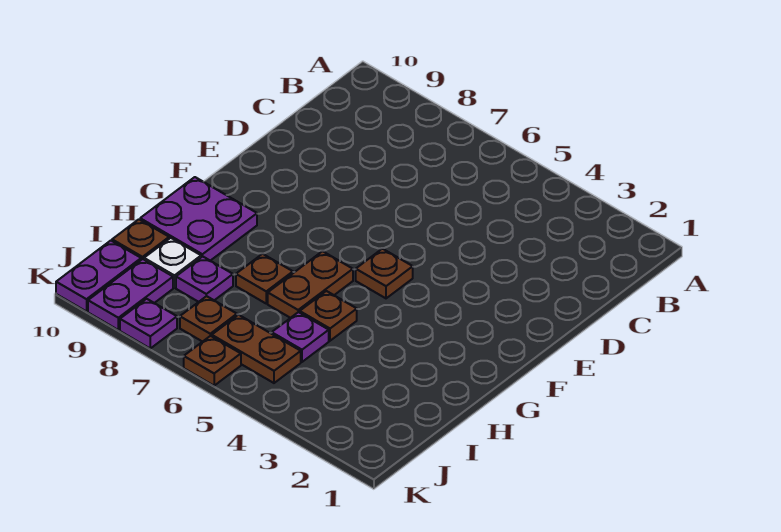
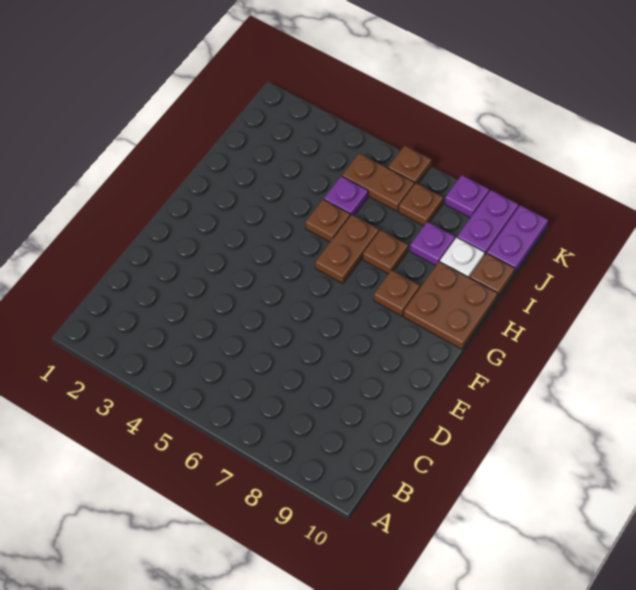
brown plate F5 level 1 -> brown plate G8 level 1
purple plate G9:H10 level 1 -> brown plate G9:H10 level 1

